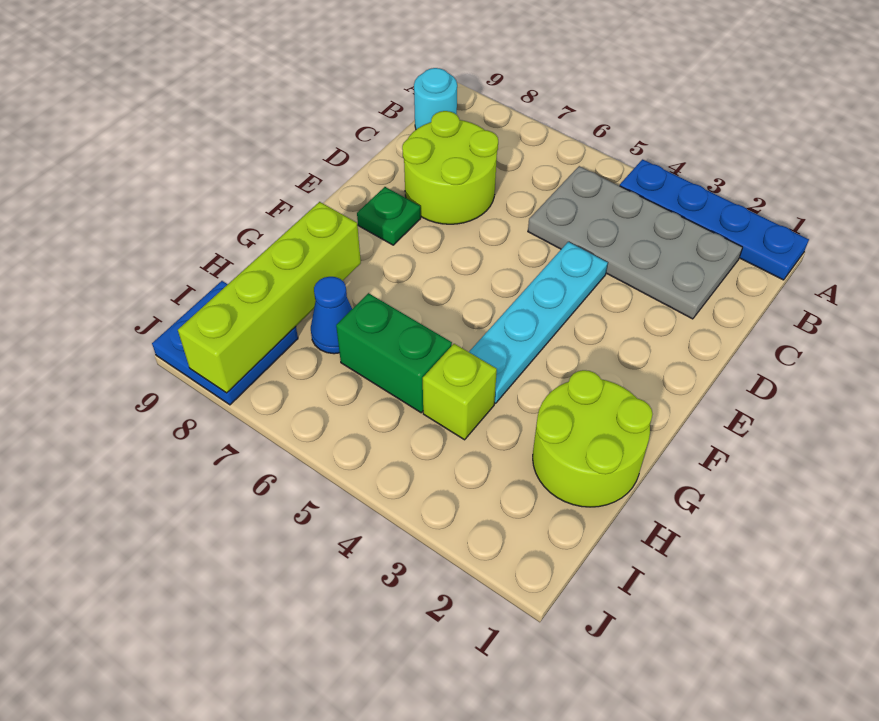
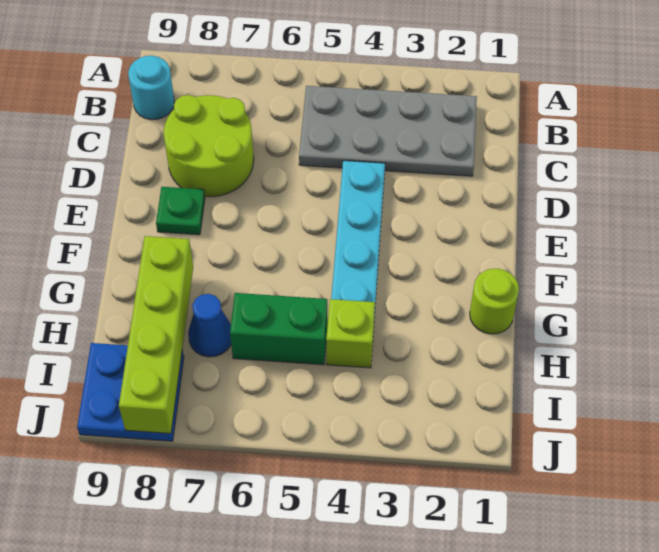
blue plate A1:A4 level 1 -> none
lime round brick G1:H2 level 1 -> lime round brick G1 level 1

